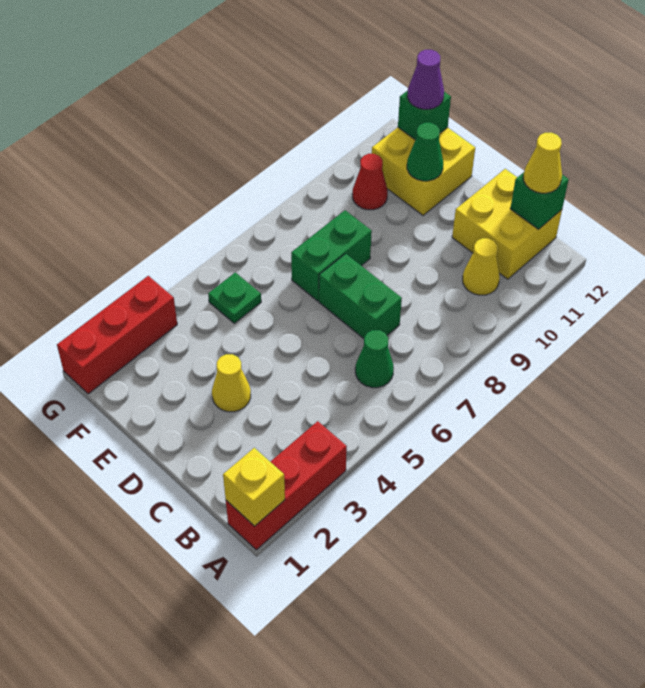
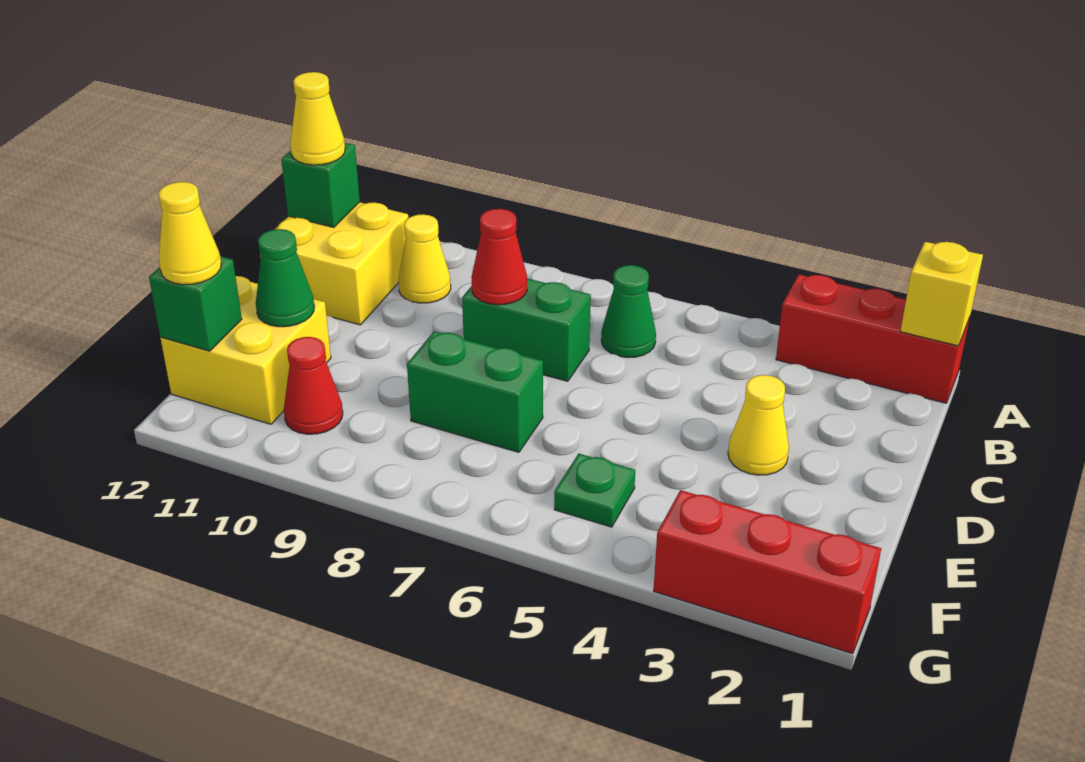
green brick C7:D7 level 1 -> green brick C7:C8 level 1
none -> red cone C8 level 2
purple cone F12 level 3 -> yellow cone F12 level 3

